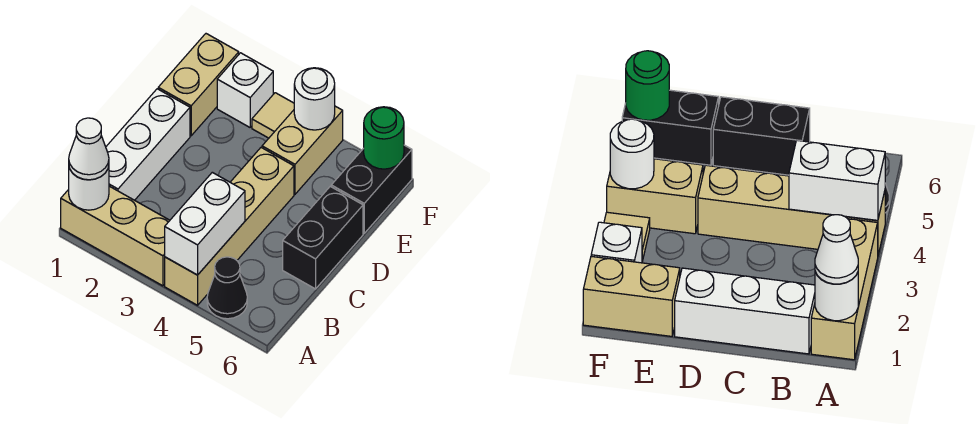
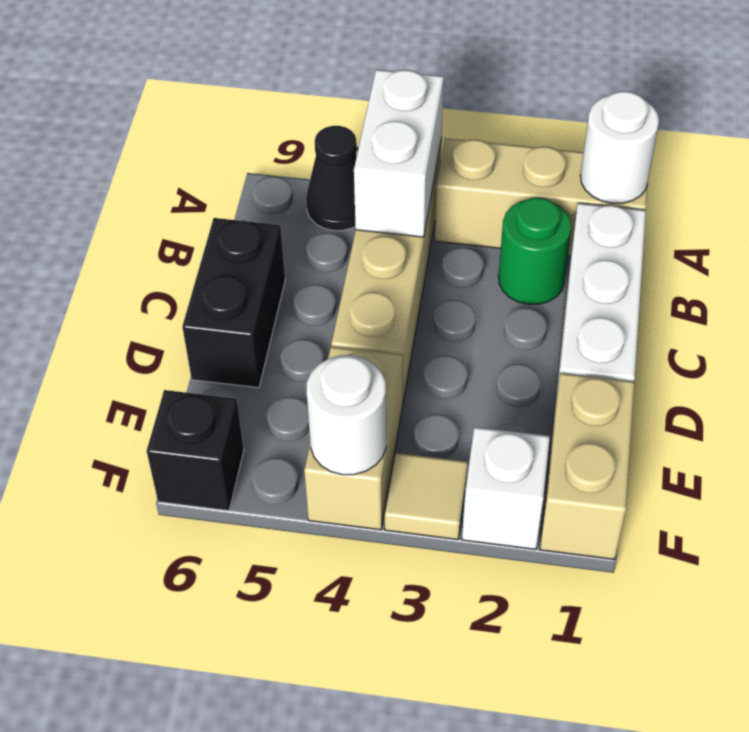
white cone A1 level 3 -> none
black brick E6:F6 level 1 -> black brick F6 level 1
green round brick F6 level 2 -> green round brick B2 level 1

